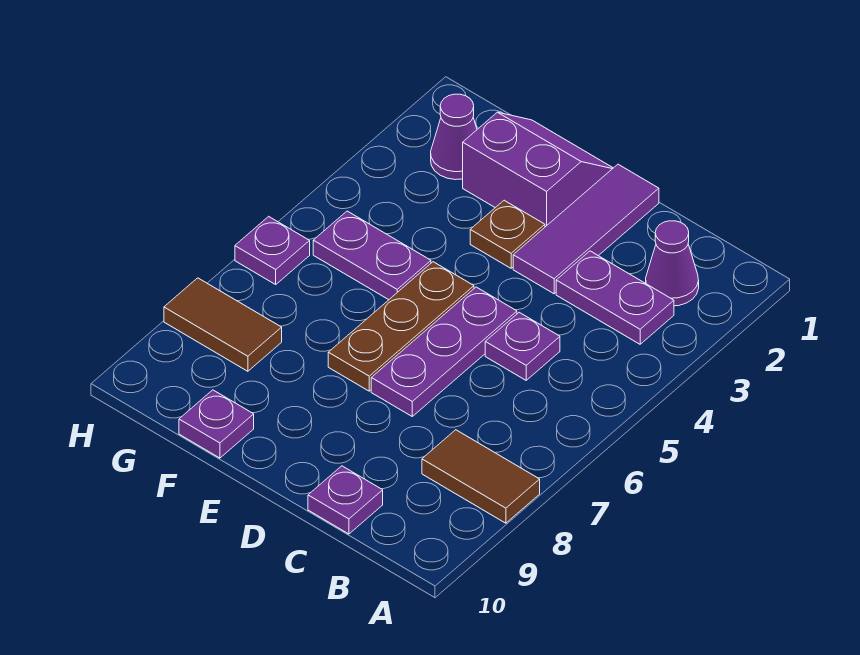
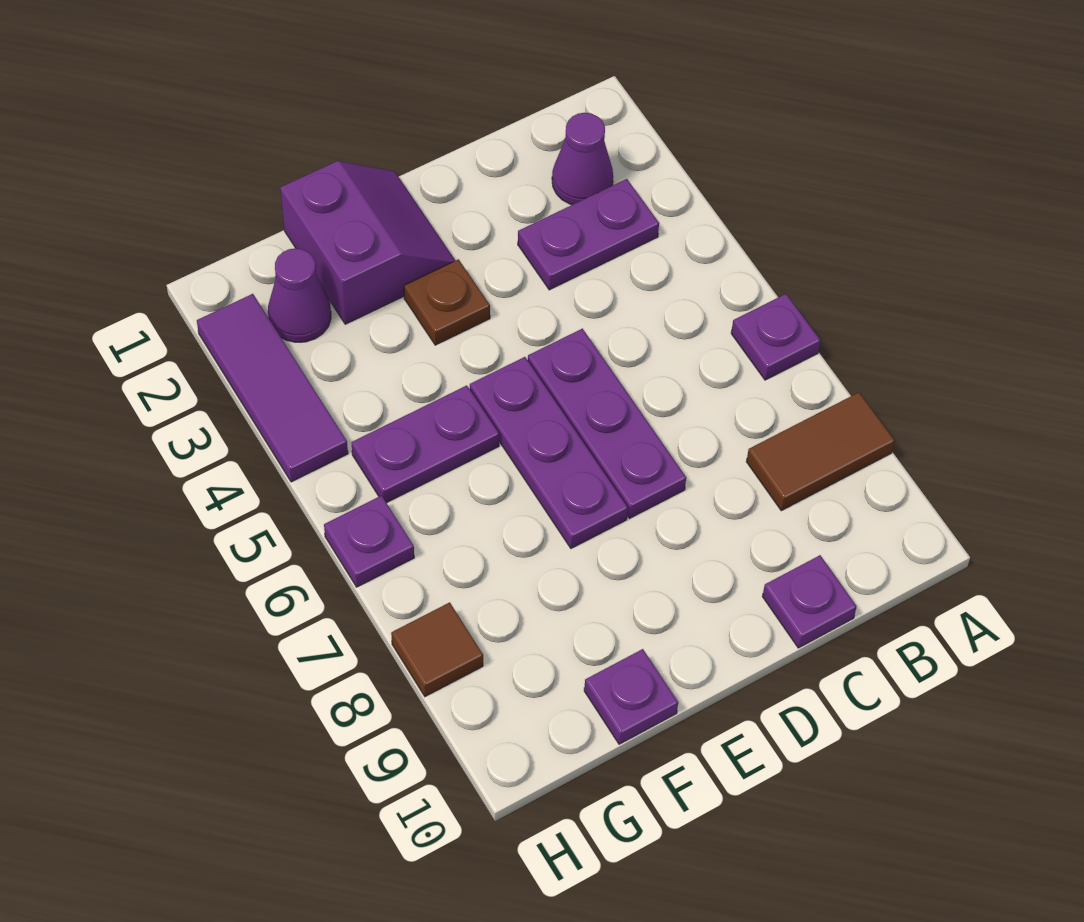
purple plate C5 level 1 -> purple plate A6 level 1
purple tile D1:D3 level 1 -> purple tile H2:H4 level 1
purple slope E1:F2 level 1 top 2 -> purple slope E1:F2 level 1 top F
brown plate E5:E7 level 1 -> purple plate E5:E7 level 1
brown tile G8:H8 level 1 -> brown tile H8 level 1

